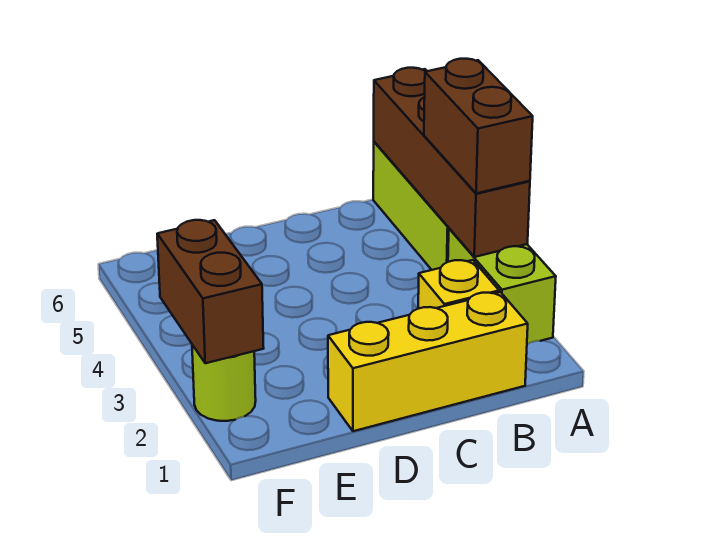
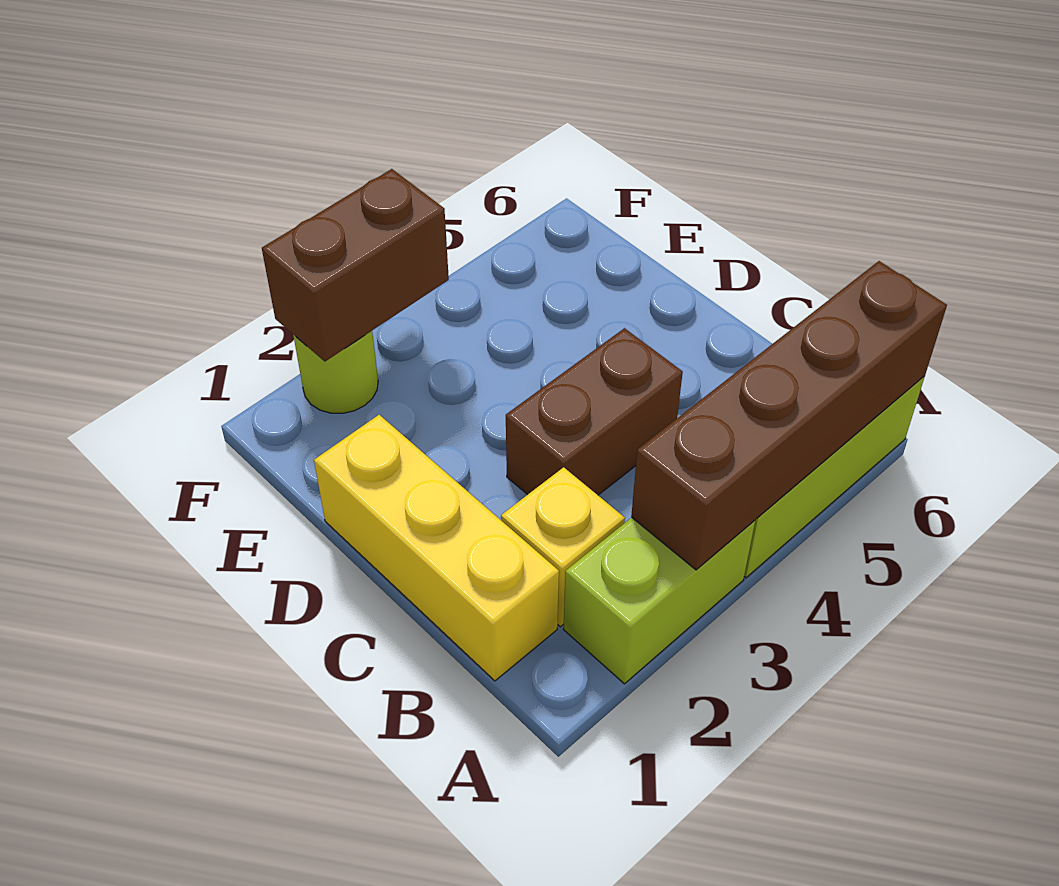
brown brick A3:A4 level 3 -> brown brick C3:C4 level 1

